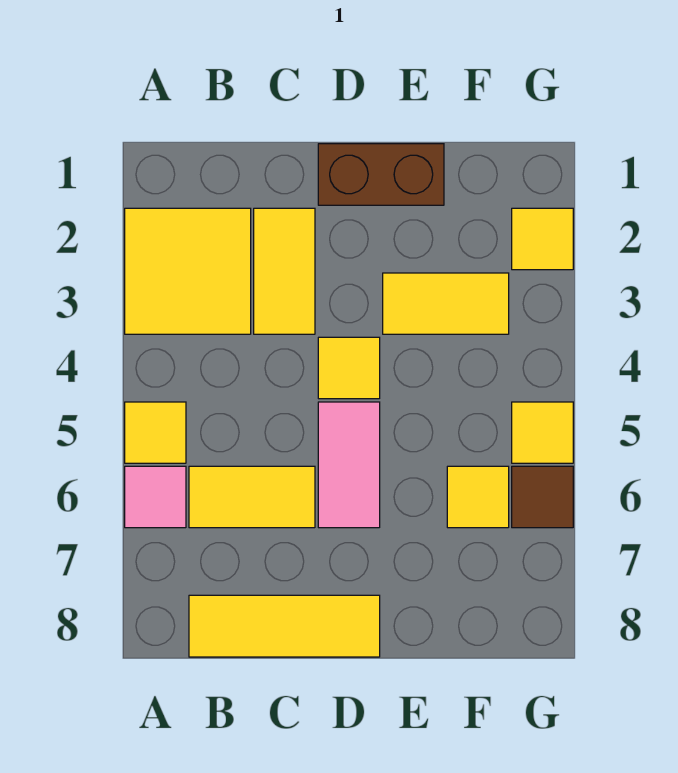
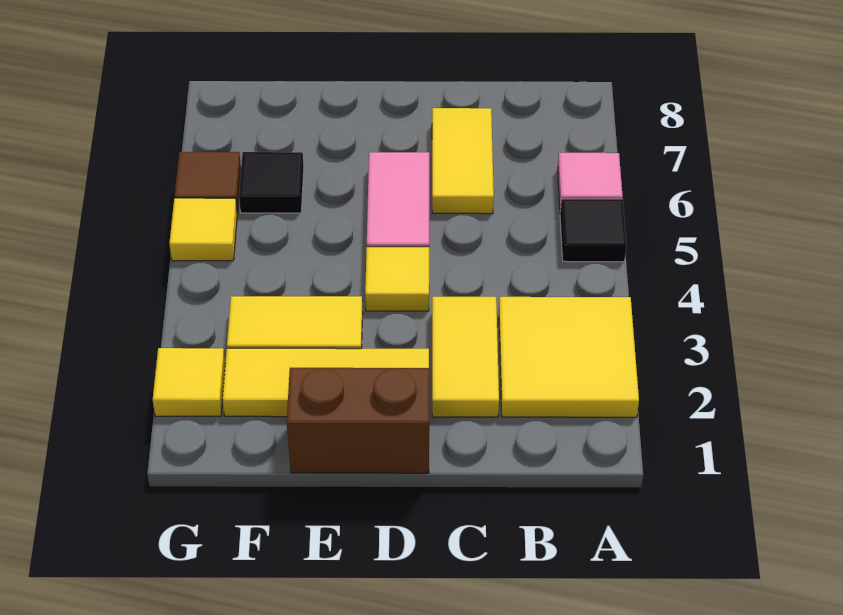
yellow tile A5 level 1 -> black tile A5 level 1
yellow tile B6:C6 level 1 -> yellow tile C6:C7 level 1
yellow tile B8:D8 level 1 -> yellow tile D2:F2 level 1
yellow tile F6 level 1 -> black tile F6 level 1

